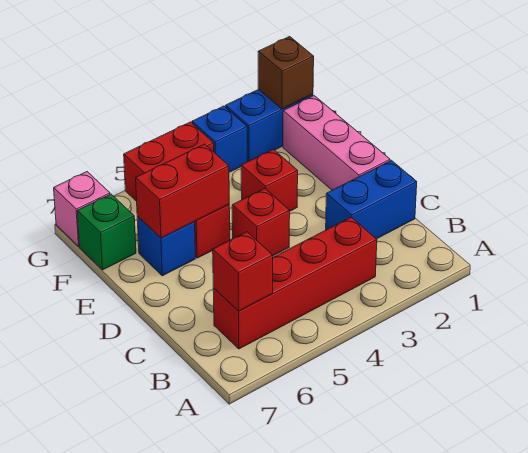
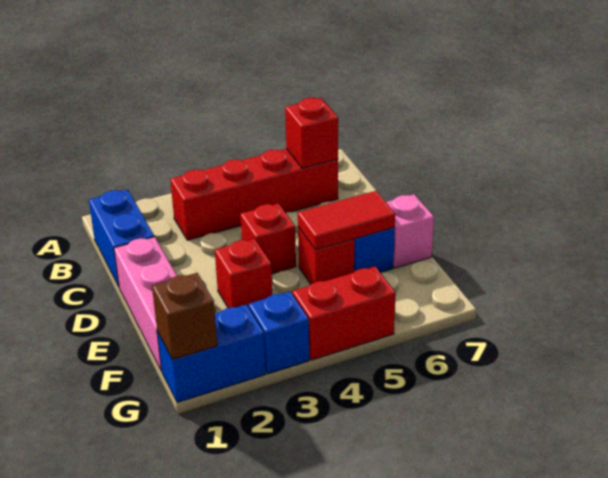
blue brick C1:C2 level 1 -> blue brick B1:C1 level 1
red brick E5:E6 level 2 -> red tile E5:E6 level 2
green brick F7 level 1 -> none
pink brick G7 level 1 -> pink brick E7 level 1

